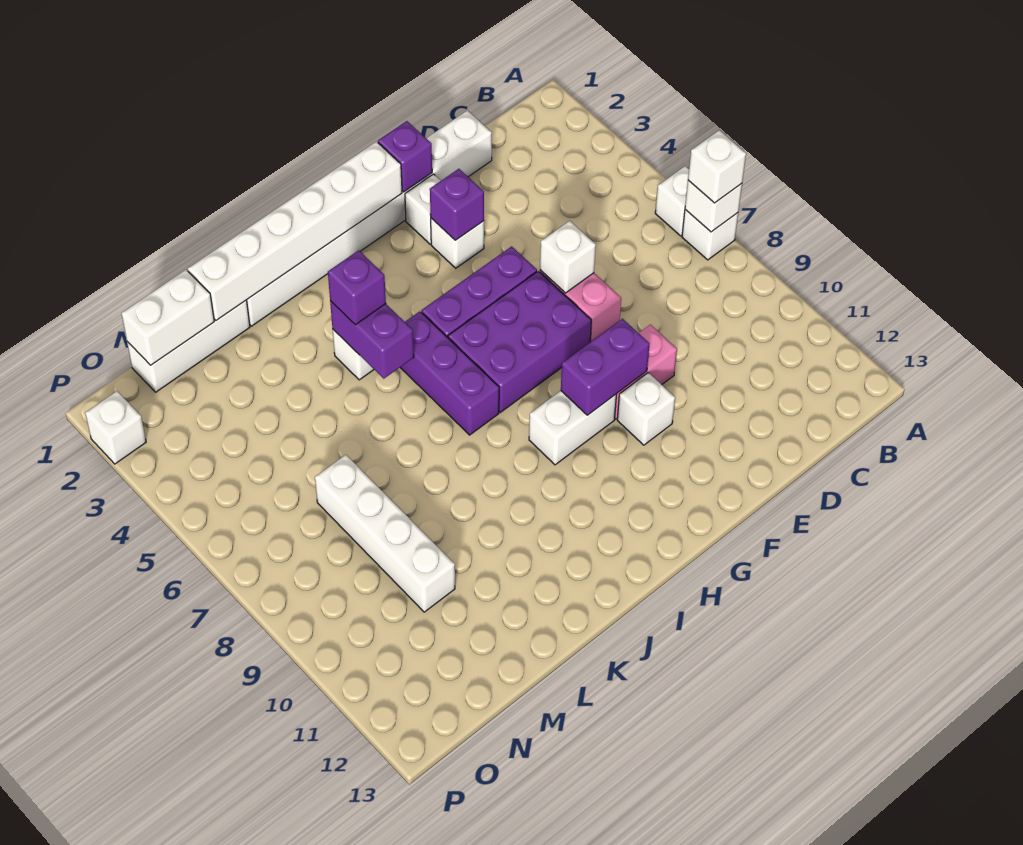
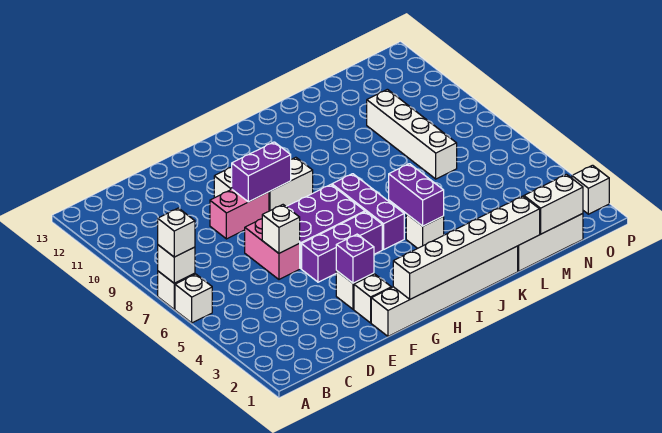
white brick D1:K1 level 1 -> white brick F1:K1 level 1
purple brick F1 level 2 -> none
purple brick J4 level 3 -> none

